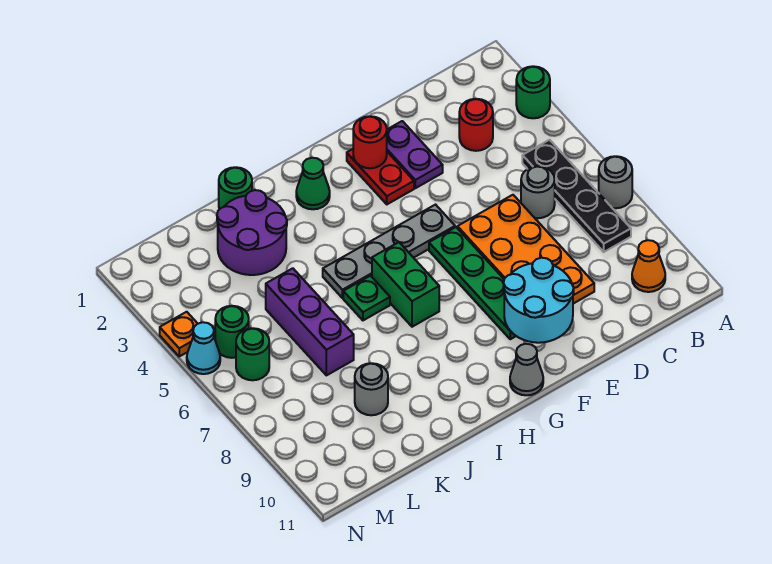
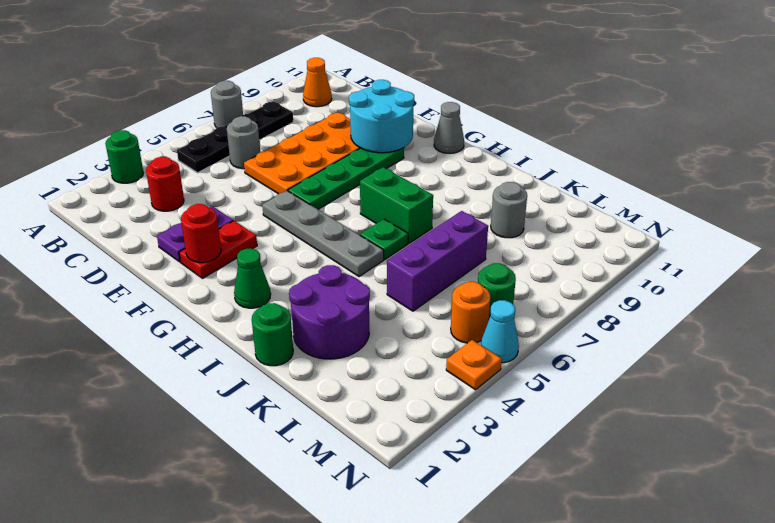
green brick H6:H7 level 1 -> green brick H7:I7 level 1
green round brick M5 level 1 -> orange round brick M5 level 1

